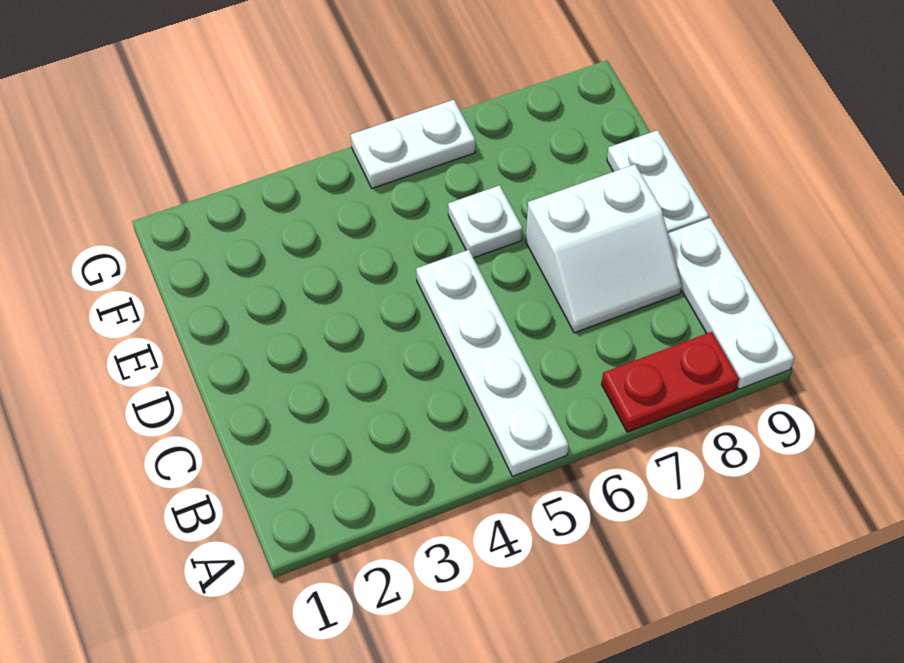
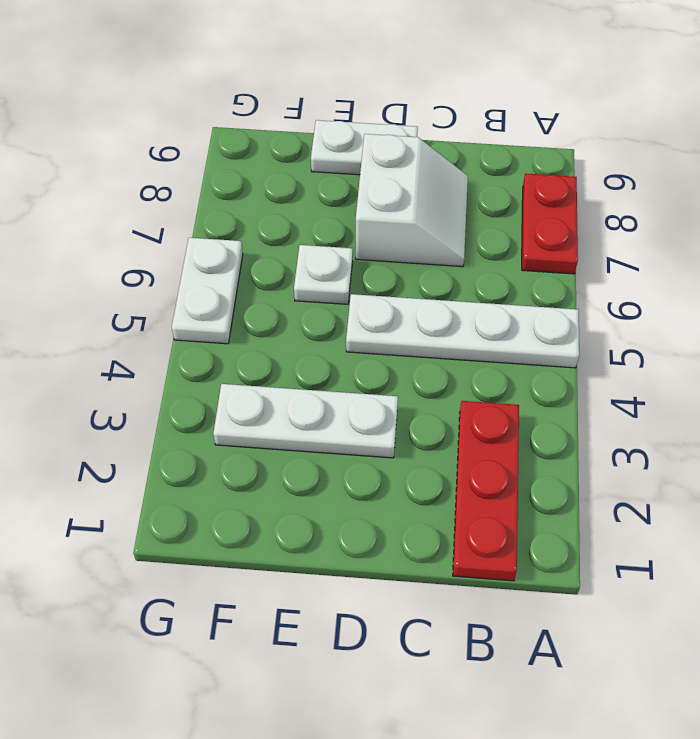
white plate A9:C9 level 1 -> white plate D3:F3 level 1
none -> red plate B1:B3 level 1

